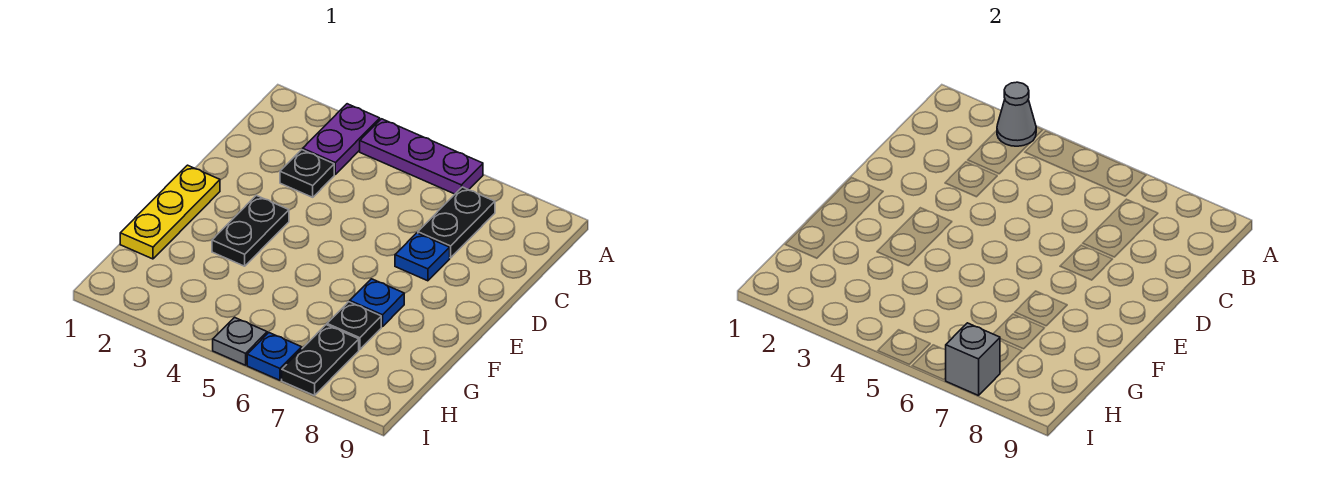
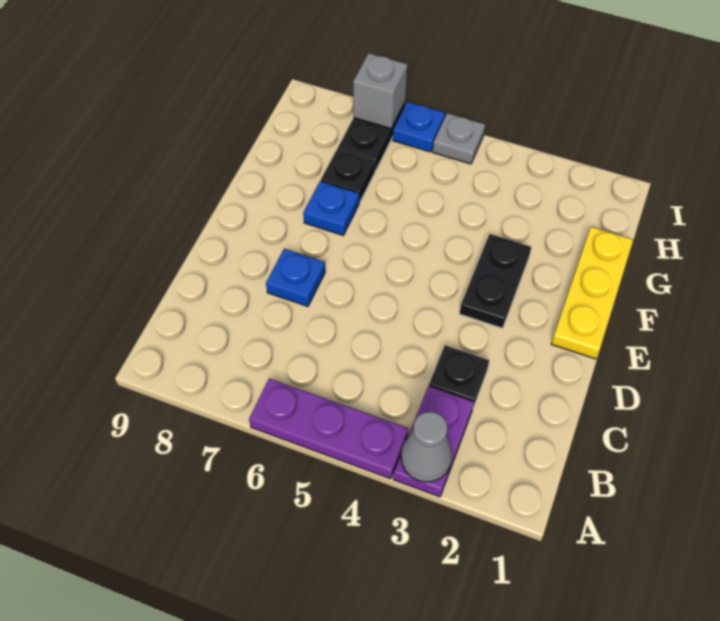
black plate B7:C7 level 1 -> none

